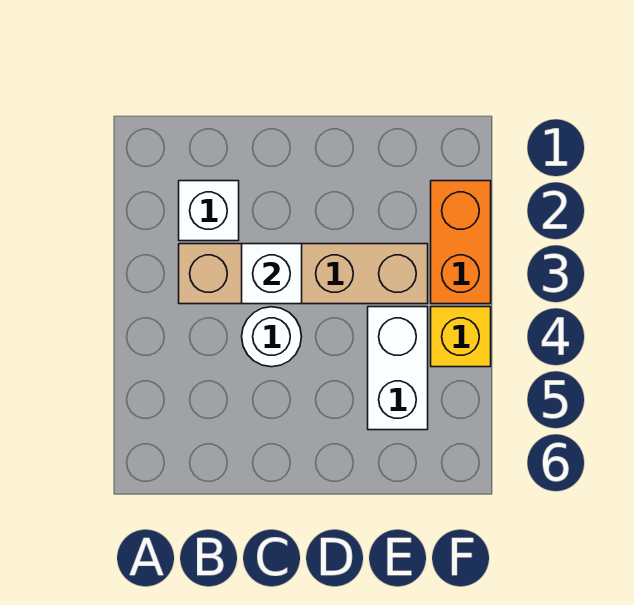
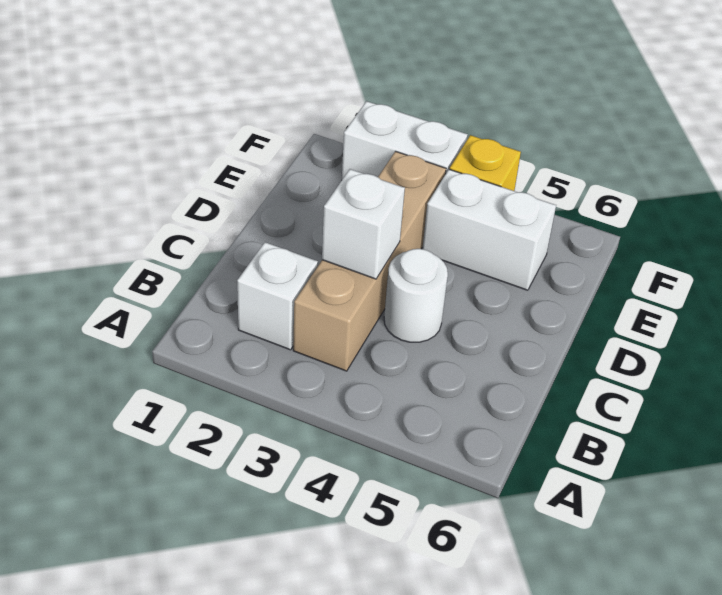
orange brick F2:F3 level 1 -> white brick F2:F3 level 1

